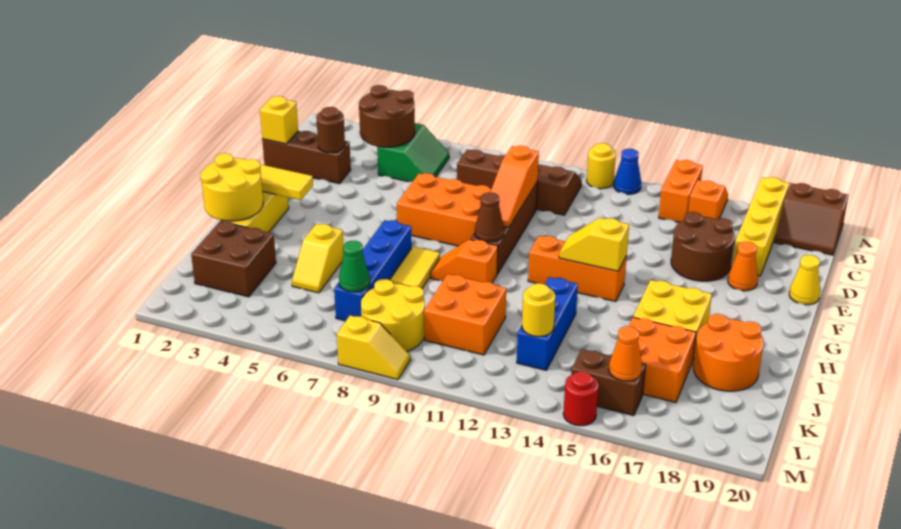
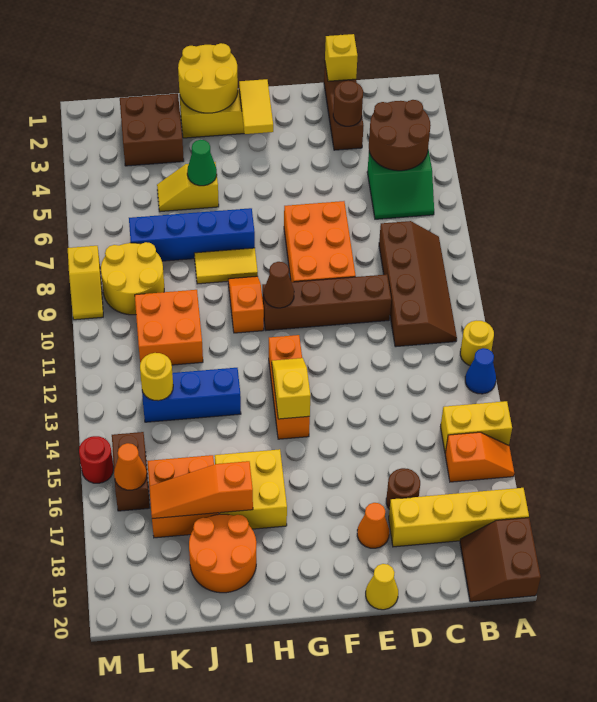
orange brick A15:B15 level 1 -> yellow brick A15:B15 level 1
orange slope D10:F10 level 2 top D -> orange slope I17:K17 level 2 top I
brown round brick D16:E17 level 1 -> brown round brick D17 level 1
green cone K7 level 2 -> green cone I5 level 2

